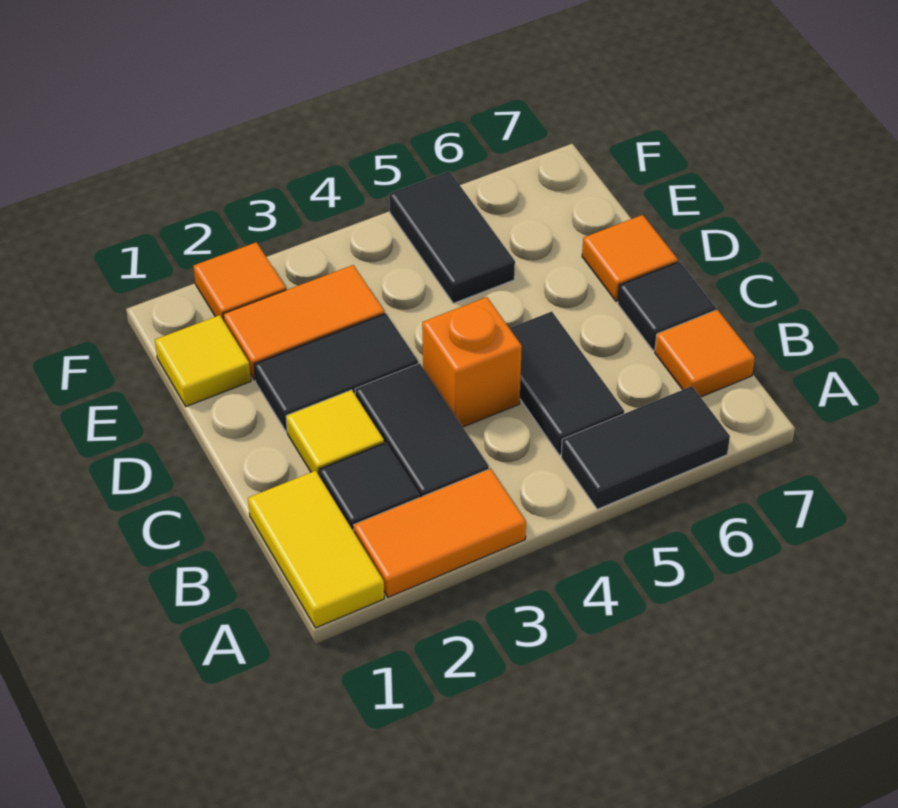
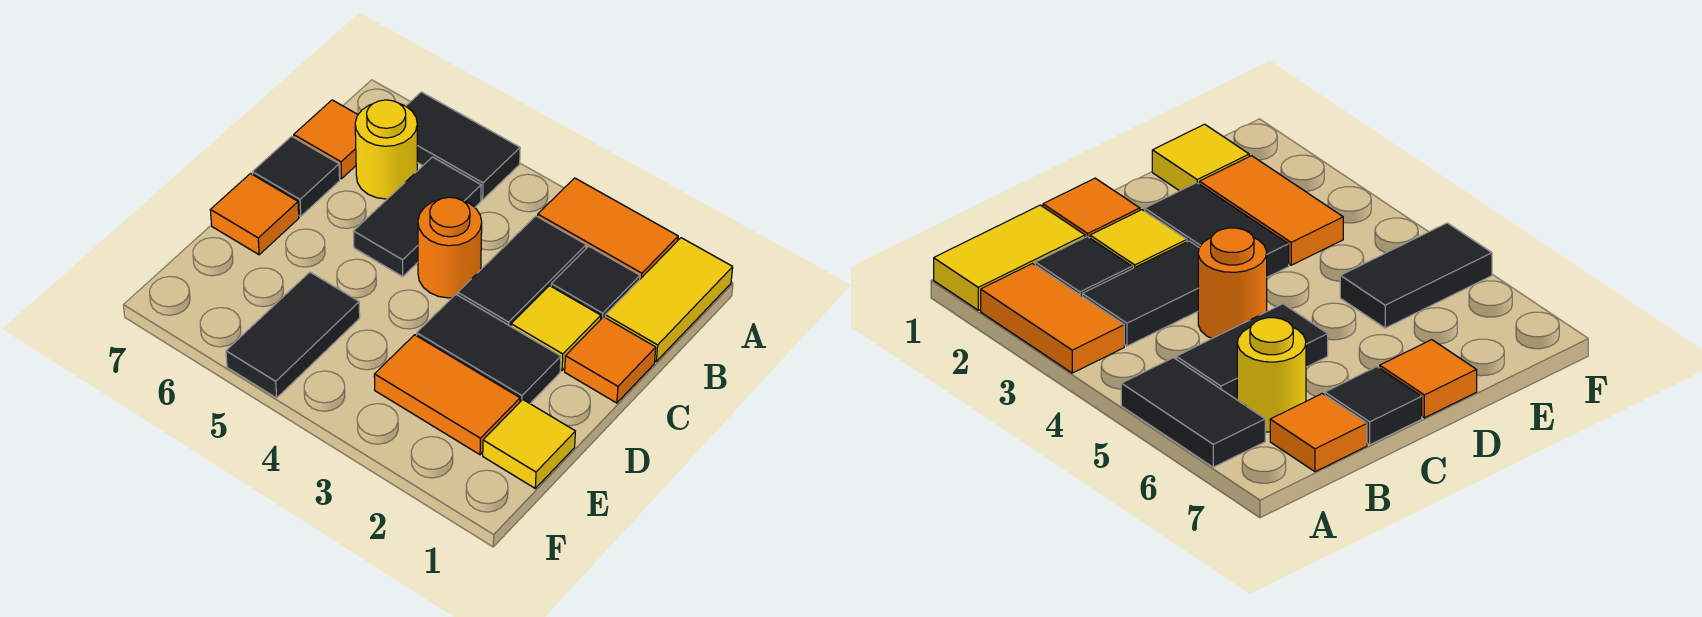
none -> yellow round brick B6 level 1
orange brick C4 level 1 -> orange round brick C4 level 1
orange tile F2 level 1 -> orange tile C1 level 1

